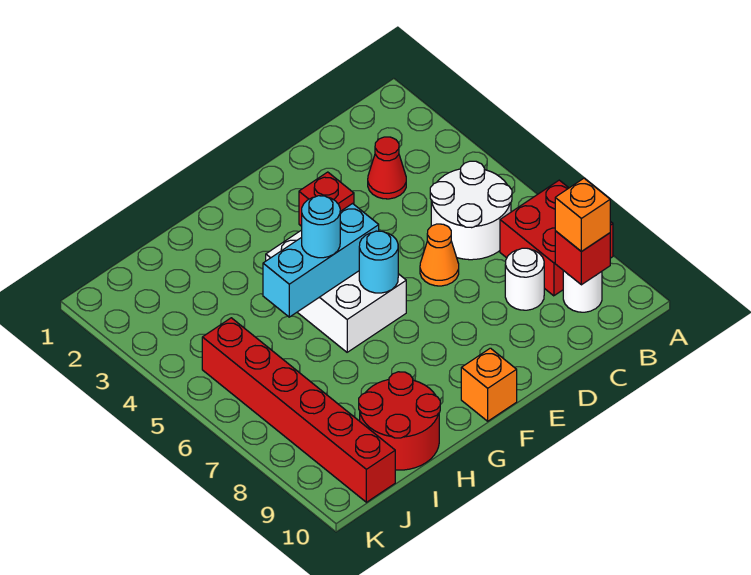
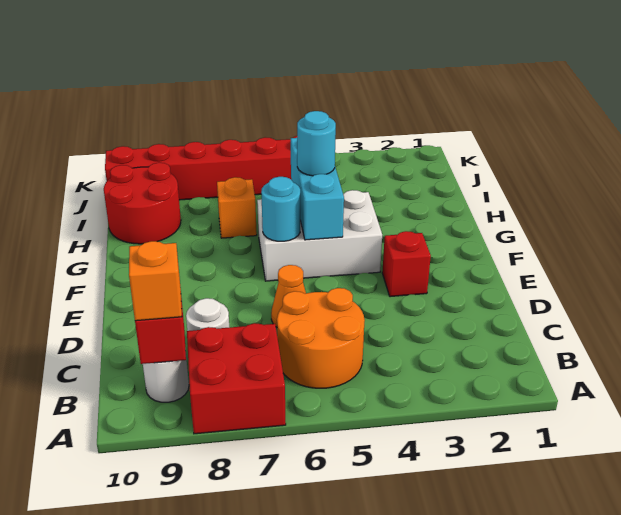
white round brick B5:C6 level 1 -> orange round brick B5:C6 level 1
red cone C3 level 1 -> none
orange brick F10 level 1 -> orange brick H7 level 1

